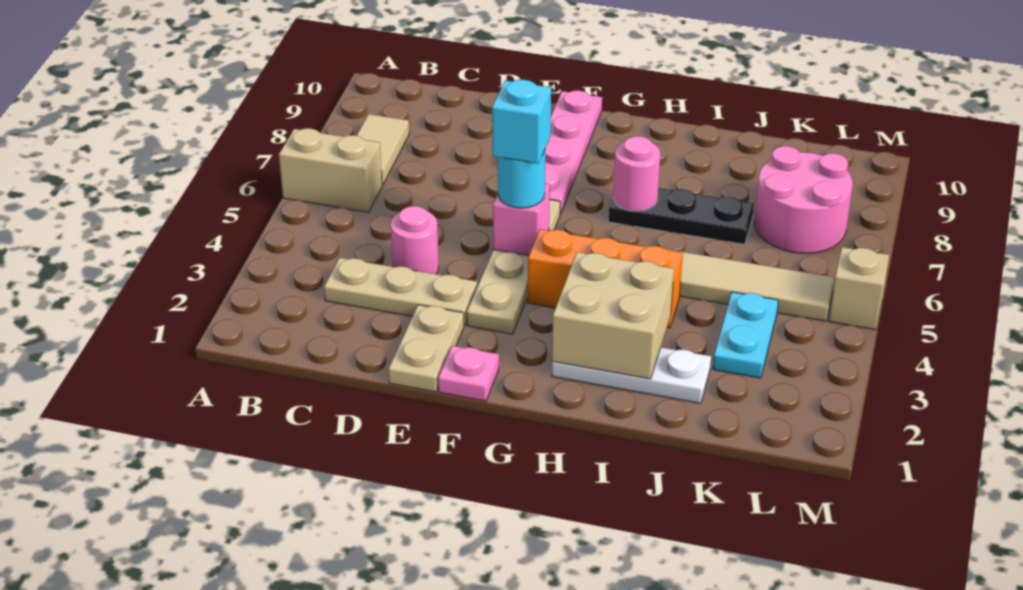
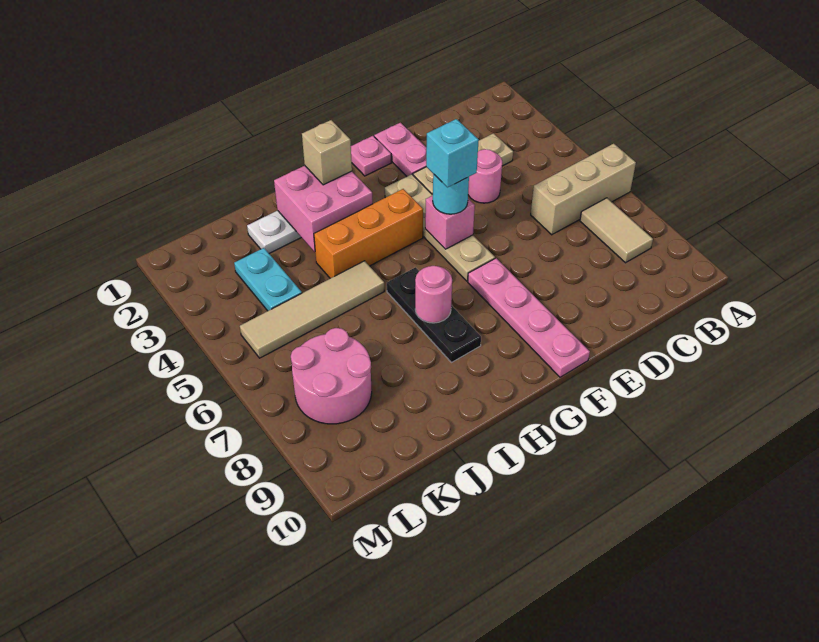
tan brick A6:B6 level 1 -> tan brick A6:C6 level 1
tan plate E1:E2 level 1 -> pink plate E1:E2 level 1
tan brick H2:I3 level 2 -> pink brick H2:I3 level 2
black plate H7:J7 level 1 -> black plate H6:H8 level 1
tan brick M5 level 1 -> tan brick H2 level 3

